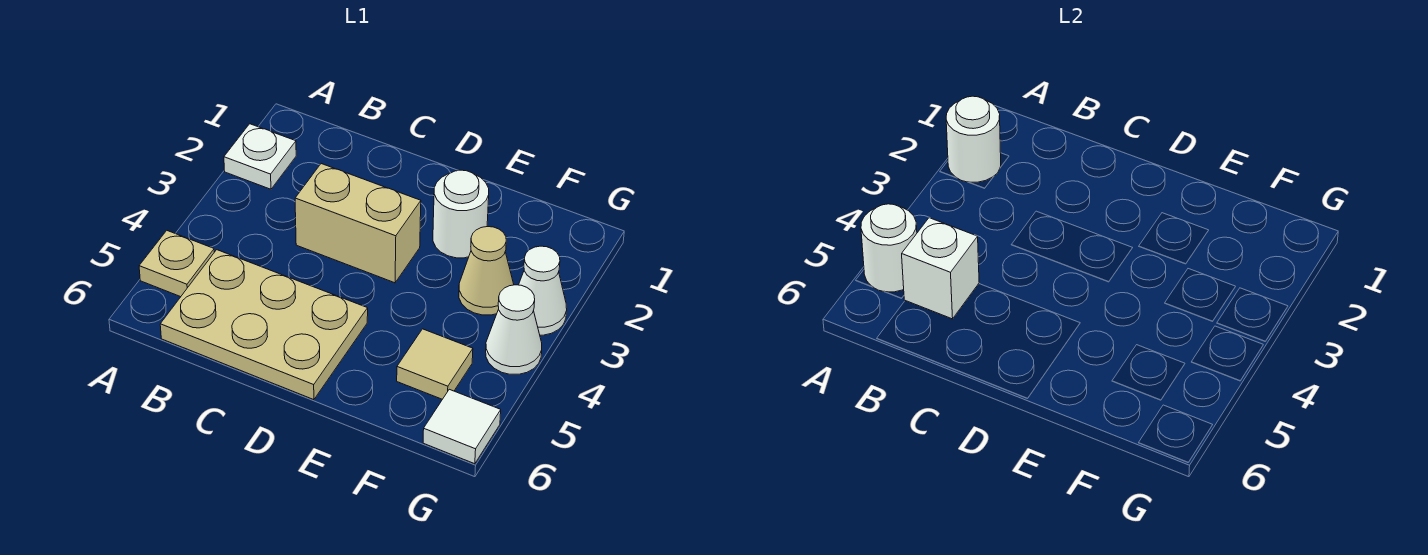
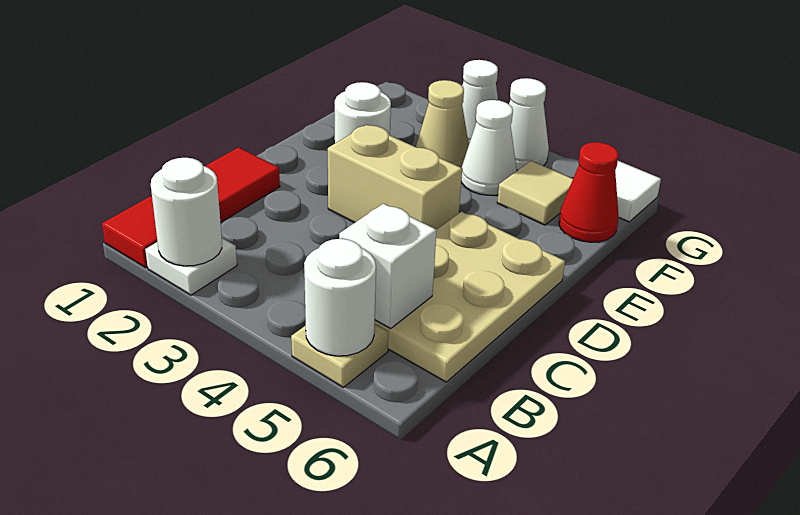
none -> red tile A1:C1 level 1
tan brick C3:D3 level 1 -> tan brick D3:D4 level 1
none -> white cone F4 level 1
none -> red cone F6 level 1

